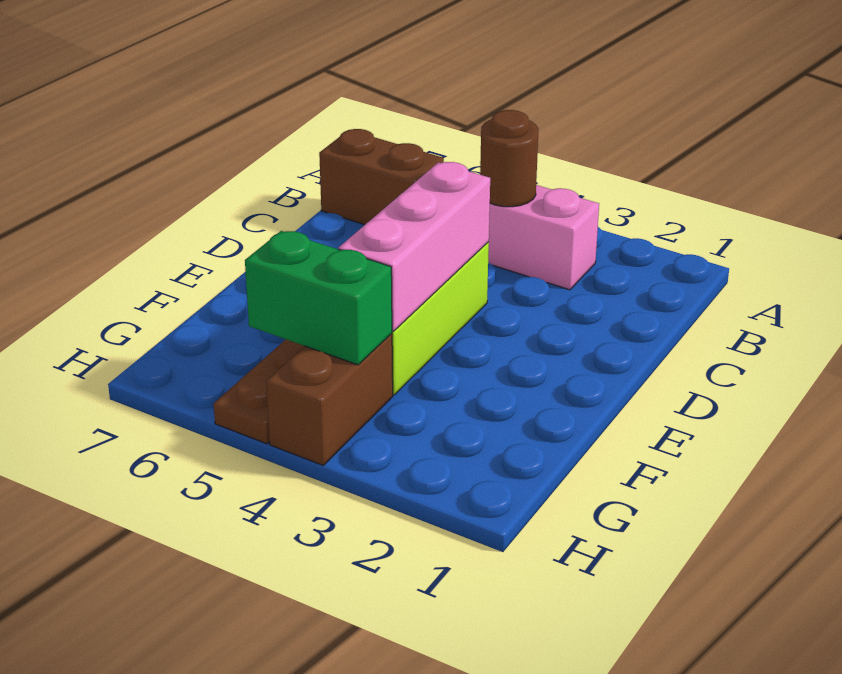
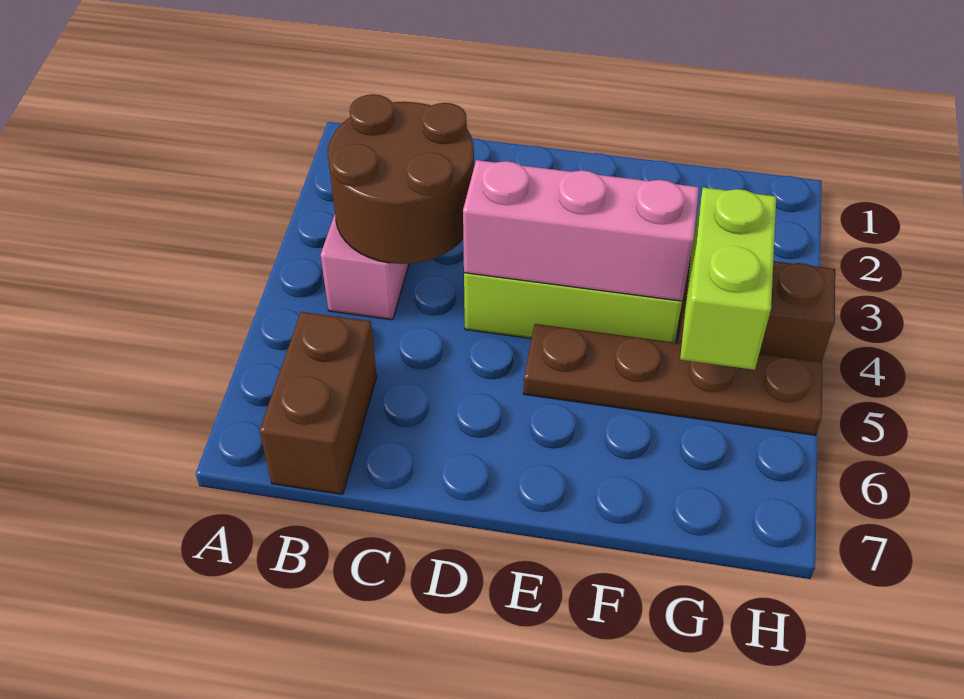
brown round brick B4 level 2 -> brown round brick B3:C4 level 2
green brick G4:G5 level 2 -> lime brick G4:G5 level 2

